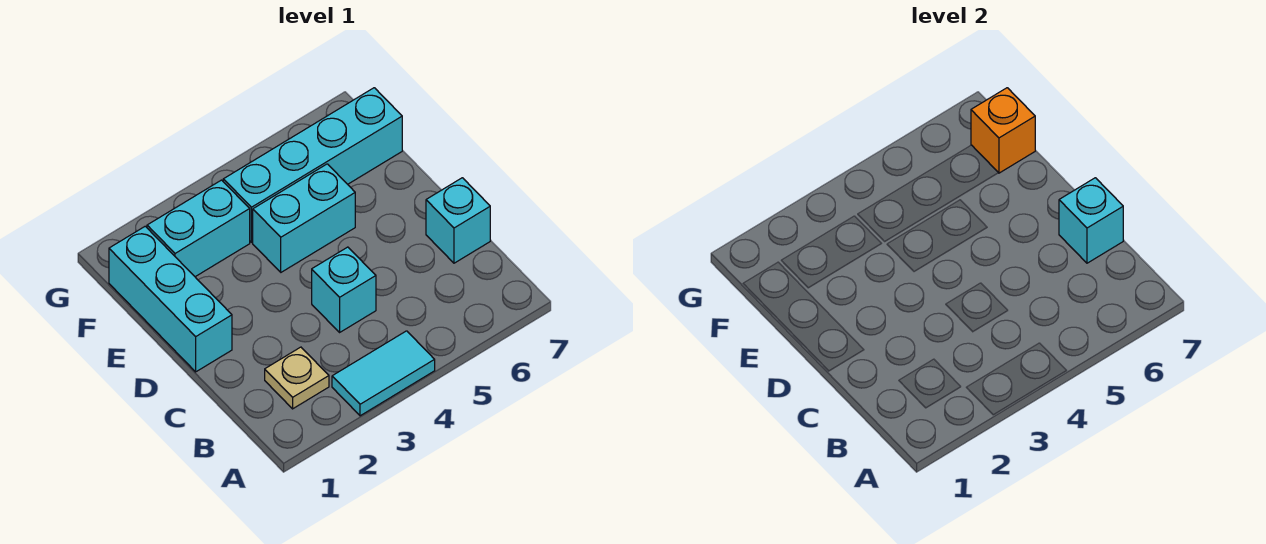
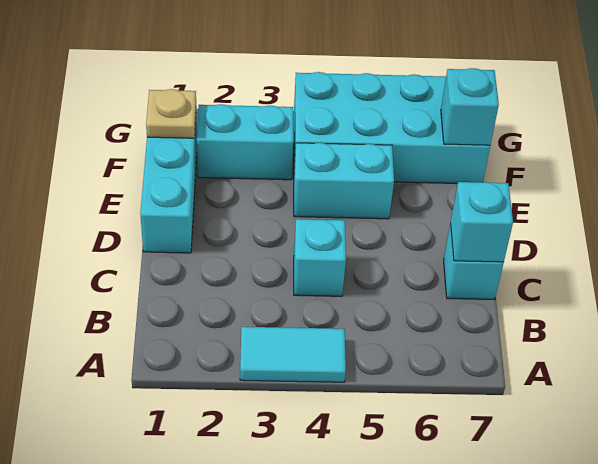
tan plate B2 level 1 -> tan plate F1 level 2
cyan brick F4:F7 level 1 -> cyan brick F4:G7 level 1
orange brick F7 level 2 -> cyan brick F7 level 2

